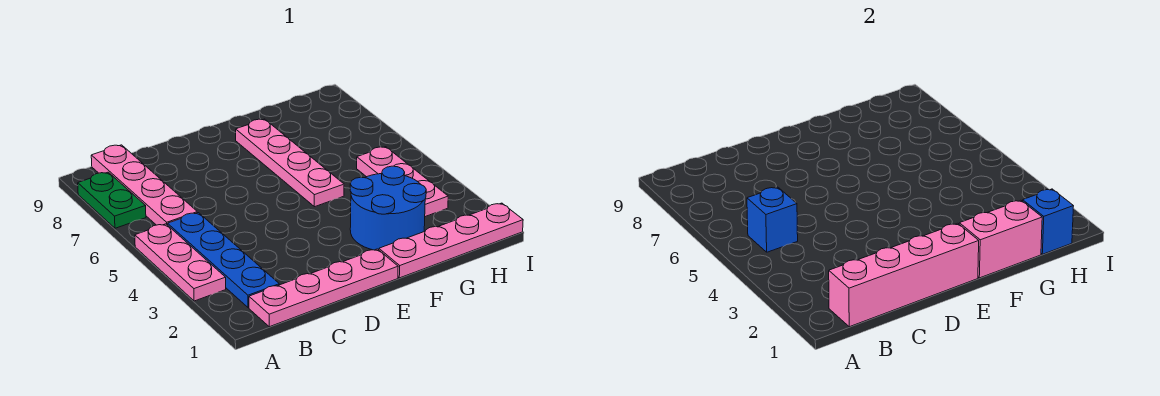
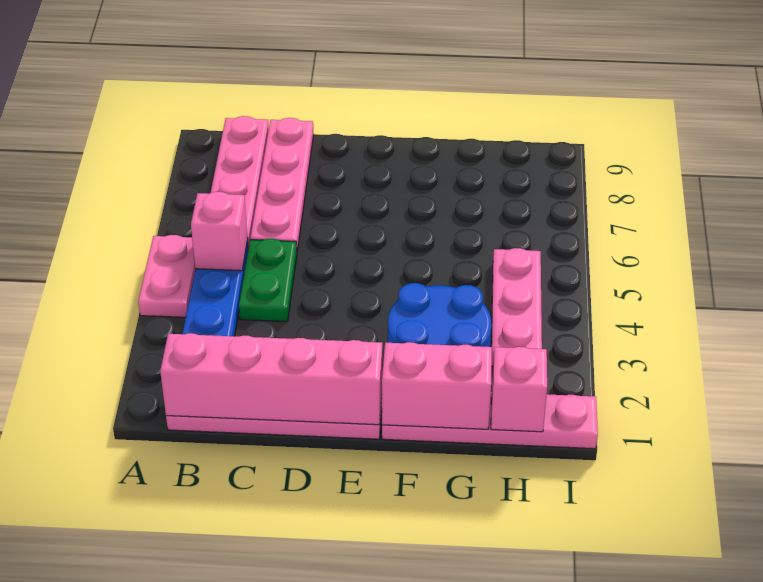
pink plate A3:A5 level 1 -> pink plate A4:A5 level 1
green plate A7:A8 level 1 -> green plate C4:C5 level 1
blue brick B5 level 2 -> pink brick B5 level 2
pink plate F5:F8 level 1 -> pink plate C6:C9 level 1
blue brick H1 level 2 -> pink brick H1 level 2

